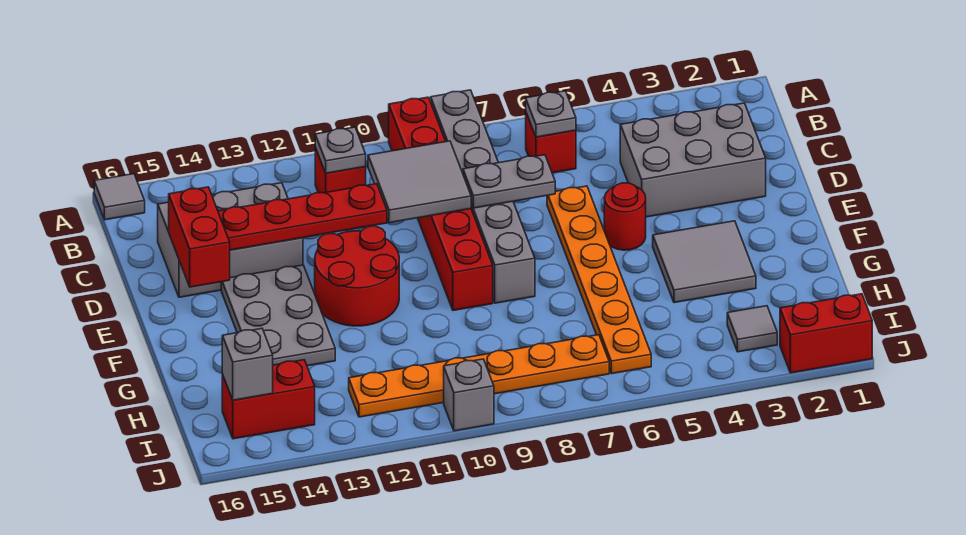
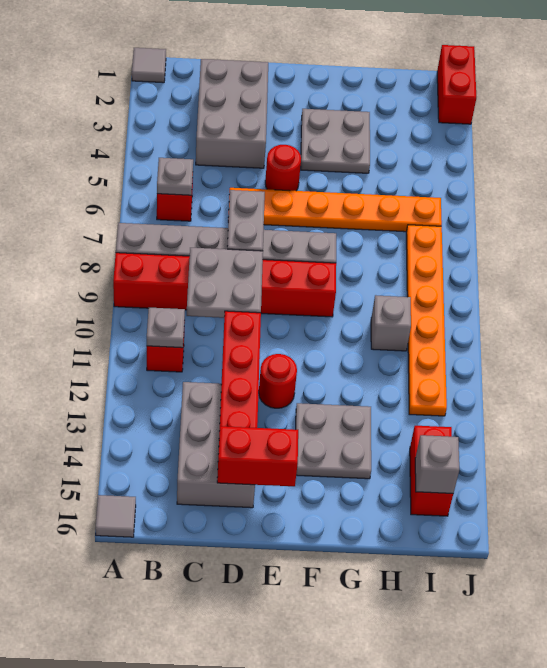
grey tile C9:D10 level 2 -> grey plate C9:D10 level 2
red round brick E11:F12 level 1 -> red round brick E12 level 1
grey plate E13:G14 level 1 -> grey plate F13:G14 level 1
grey tile F3:G4 level 1 -> grey plate F3:G4 level 1
grey tile I3 level 1 -> grey tile A1 level 1
grey brick J10 level 1 -> grey brick H10 level 1

